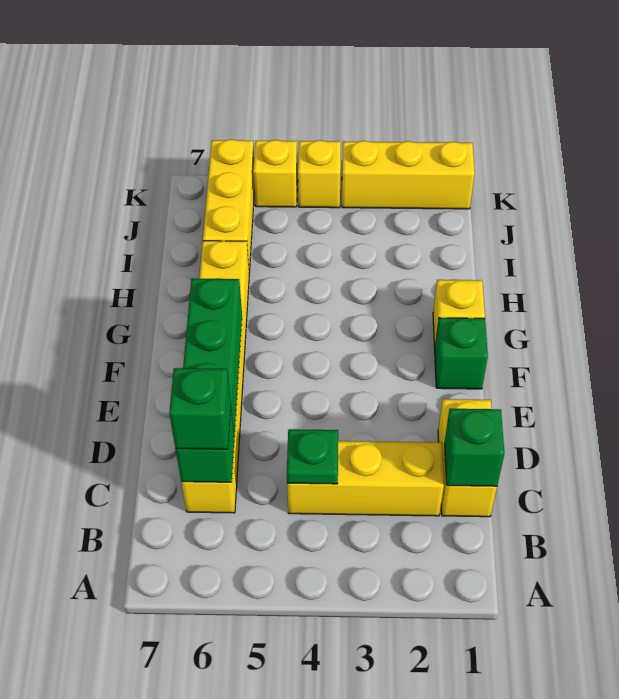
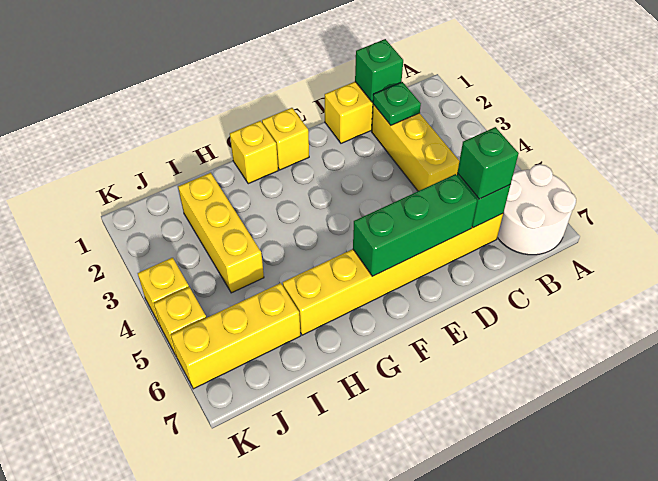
none -> white round brick A6:B7 level 1
green plate C4 level 2 -> green plate C2 level 2
green brick F1 level 1 -> yellow brick F1 level 1
yellow brick K1:K3 level 1 -> yellow brick I2:I4 level 1

